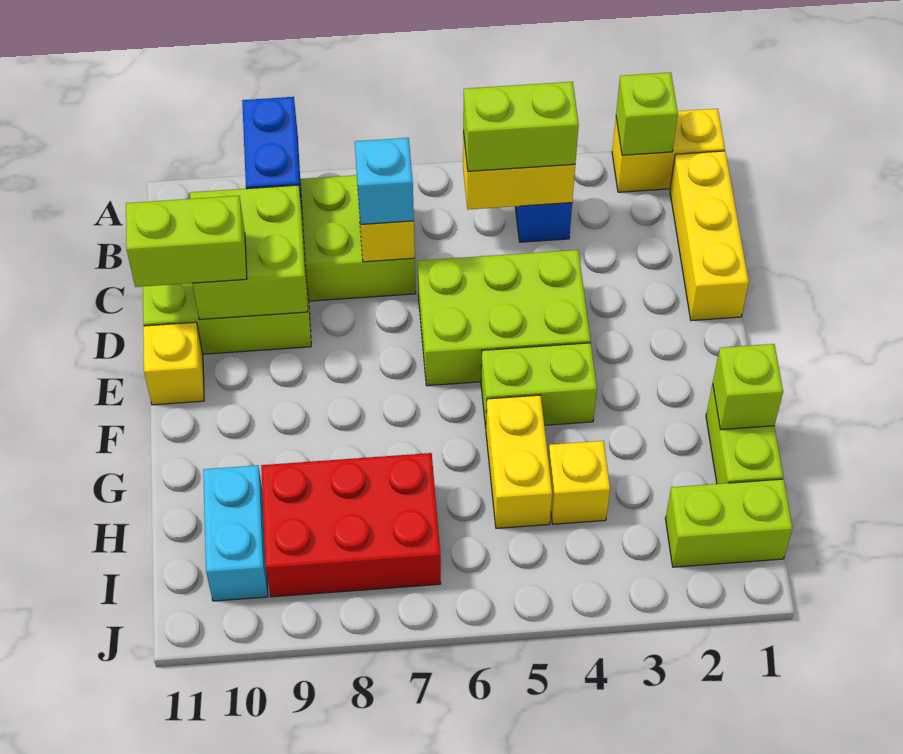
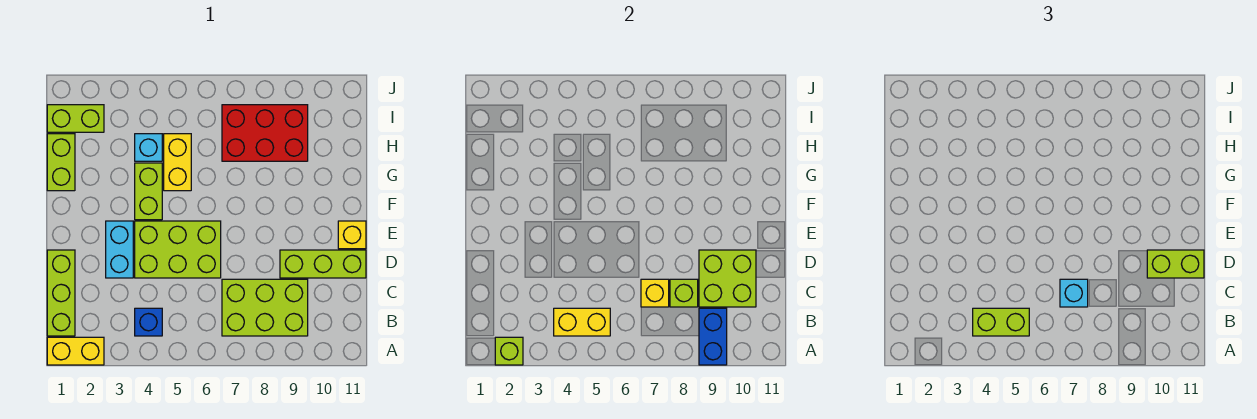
yellow brick B1:D1 level 1 -> lime brick B1:D1 level 1
lime brick F4:F5 level 1 -> lime brick F4:G4 level 1
lime brick G1 level 2 -> lime brick C8 level 2
yellow brick H4 level 1 -> cyan brick H4 level 1
cyan brick H10:I10 level 1 -> cyan brick D3:E3 level 1

